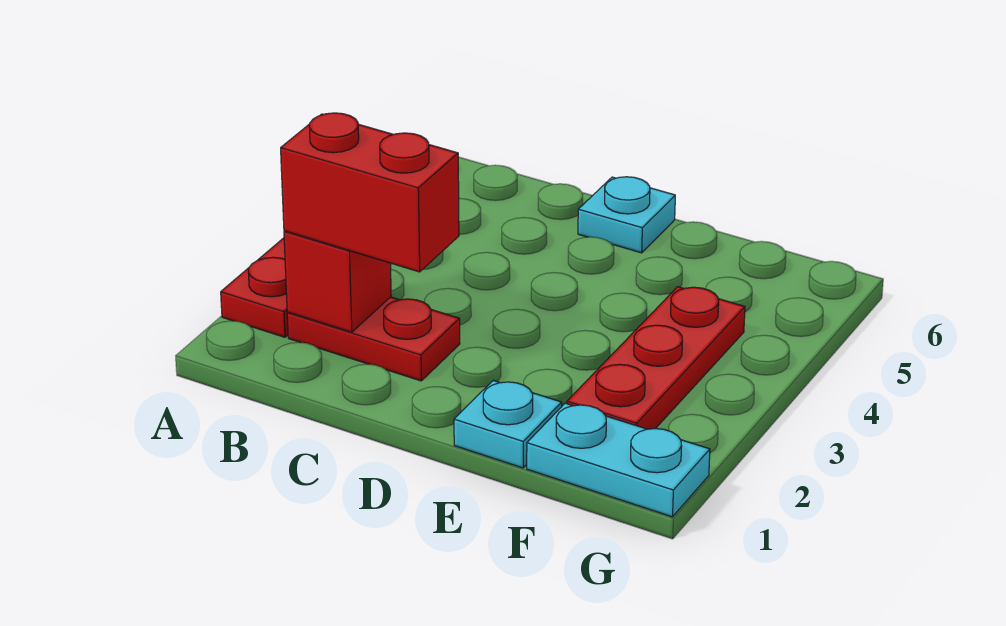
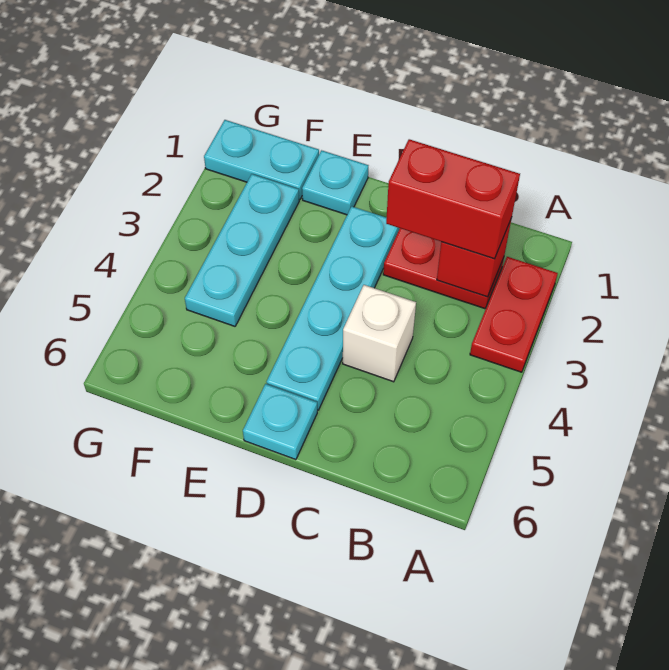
none -> white brick C4 level 1
none -> cyan plate D2:D5 level 1
red plate F2:F4 level 1 -> cyan plate F2:F4 level 1

